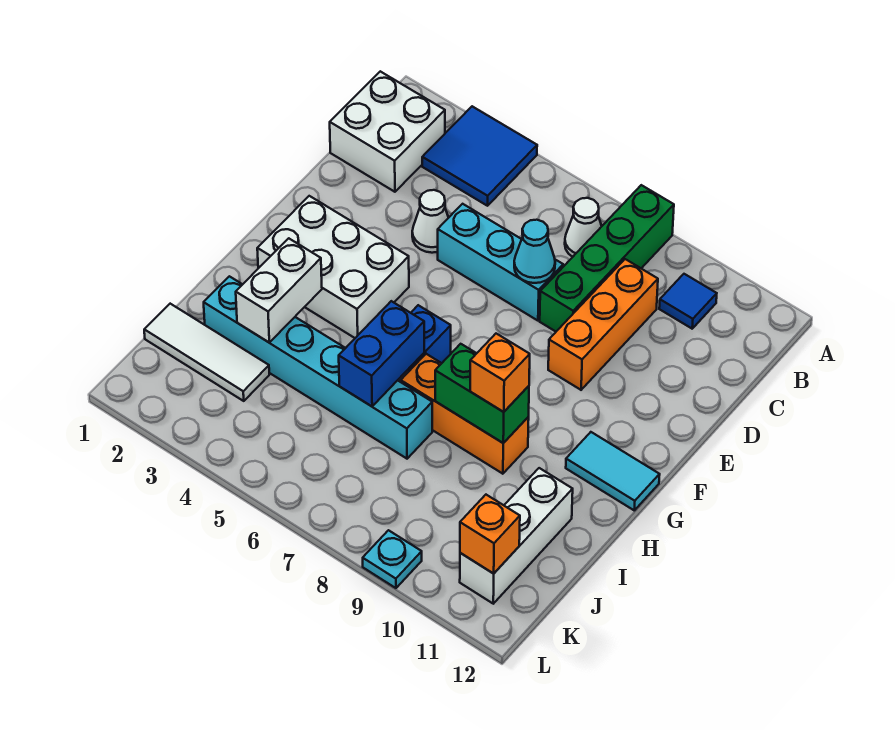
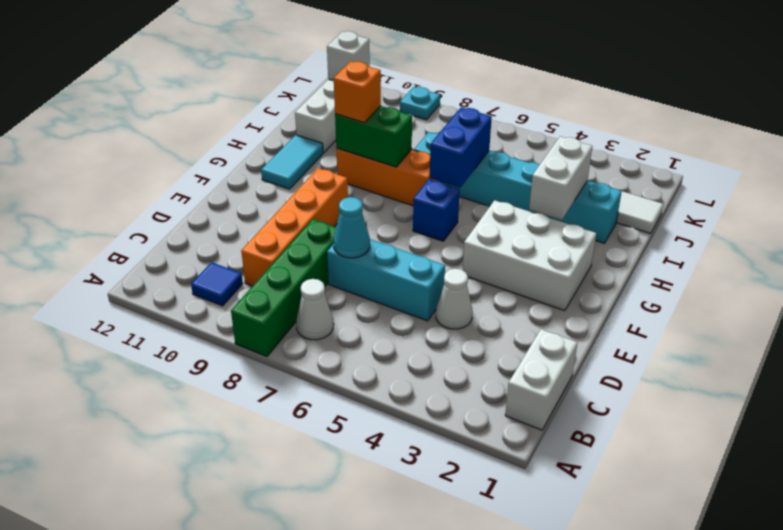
blue tile A3:B4 level 1 -> none
white brick B1:C2 level 1 -> white brick B1:C1 level 1
orange brick C9:E9 level 1 -> orange brick C9:F9 level 1
cyan tile G11:G12 level 1 -> cyan tile G11:H11 level 1
orange brick K11 level 2 -> white brick K11 level 2

